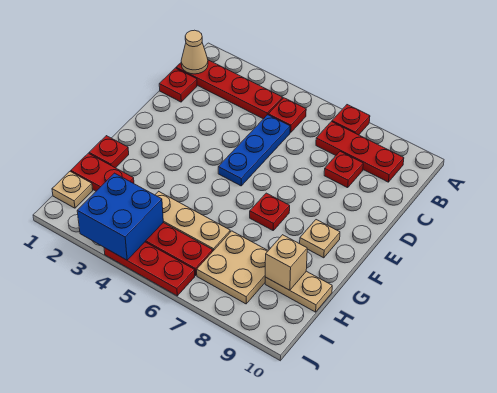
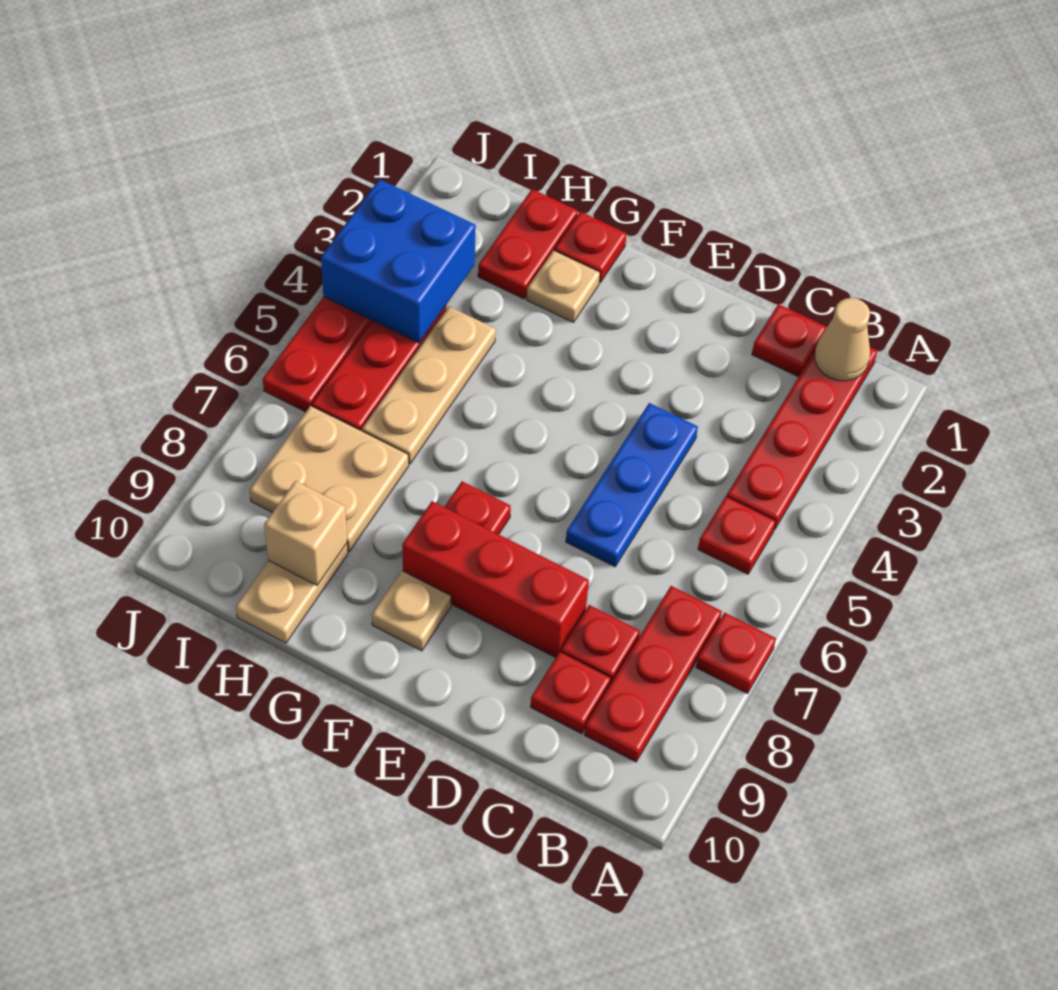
blue plate C5:E5 level 1 -> blue plate D4:D6 level 1
none -> red plate C9 level 1
none -> red brick D8:F8 level 1
tan plate I1 level 1 -> tan plate G2 level 1

